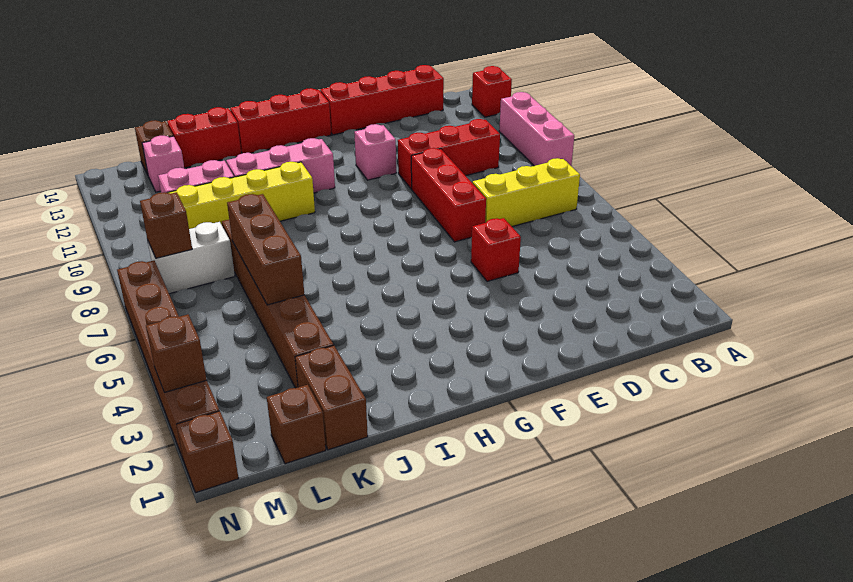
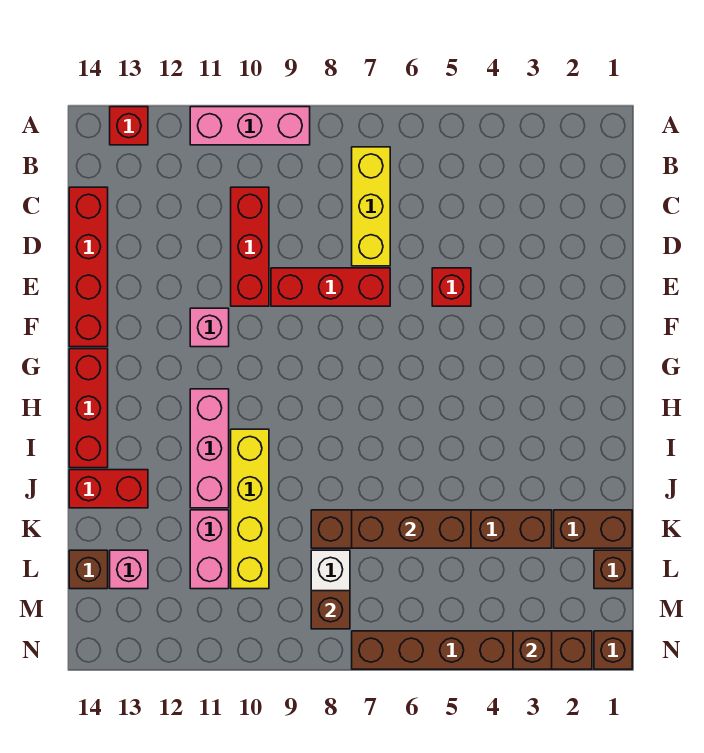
red brick J14:K14 level 1 -> red brick J13:J14 level 1

